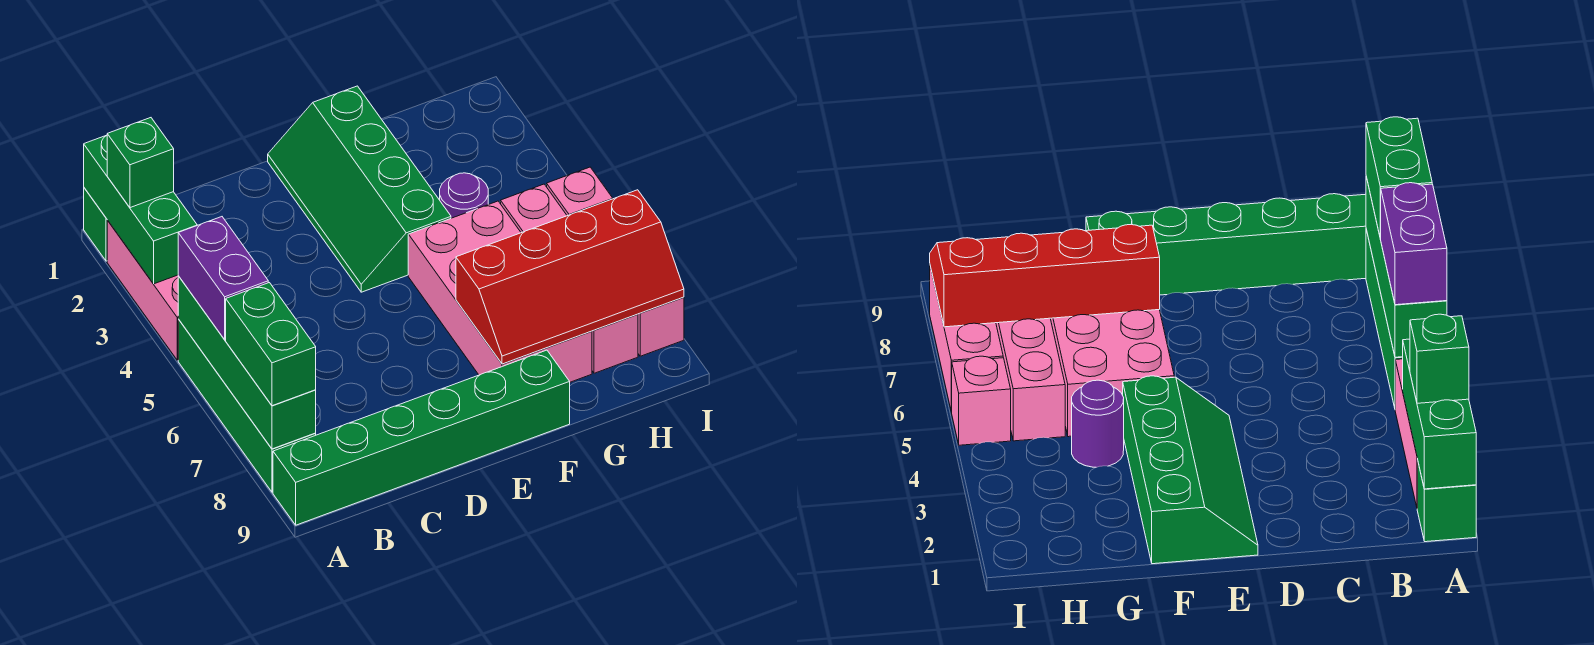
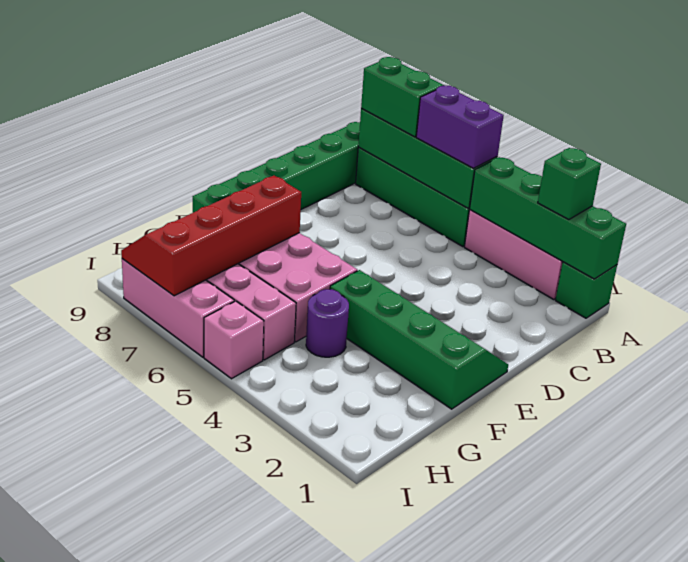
green brick A1:A3 level 2 -> green brick A1:A4 level 2

